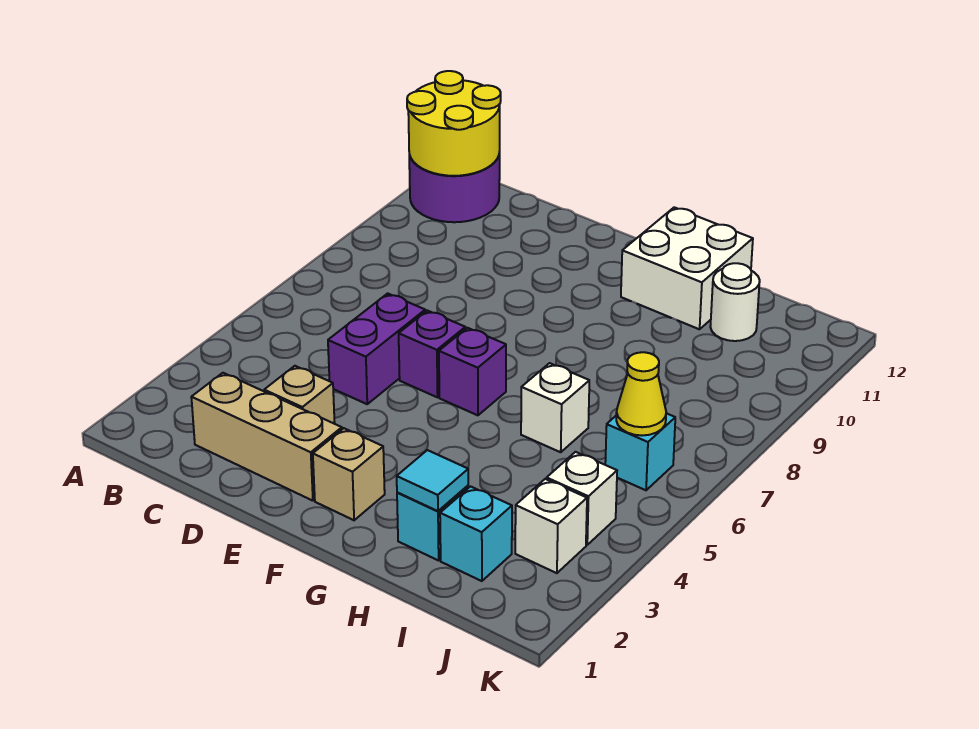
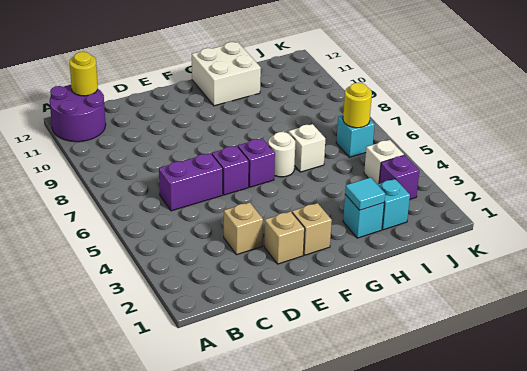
yellow round brick A11:B12 level 2 -> yellow round brick B12 level 2
tan brick C2:E2 level 1 -> tan brick E2 level 1
purple brick D5:D6 level 1 -> purple brick C6:D6 level 1
white round brick I11 level 1 -> white round brick G6 level 1
white brick J3 level 1 -> purple brick J3 level 1
yellow cone J6 level 2 -> yellow round brick J6 level 2

